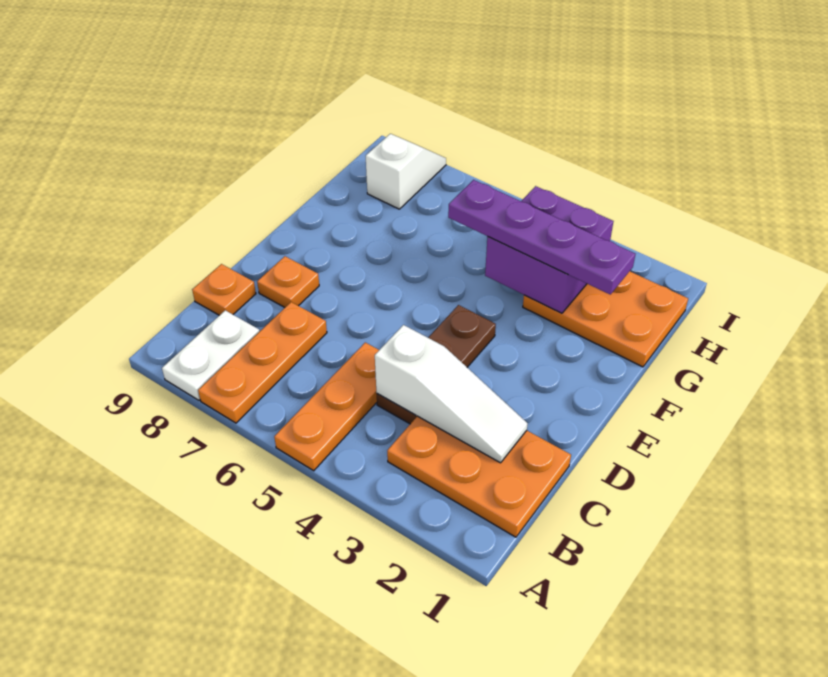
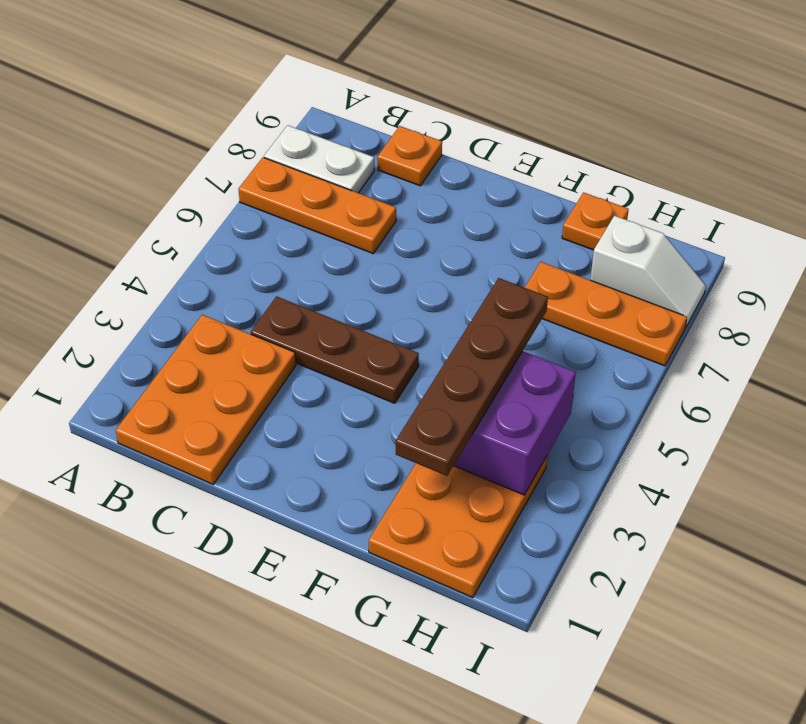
orange plate A5:C5 level 1 -> orange plate G7:I7 level 1
white slope C2:C4 level 2 top 4 -> none
orange plate D8 level 1 -> orange plate G9 level 1
purple plate G2:G5 level 3 -> brown plate G2:G5 level 3

